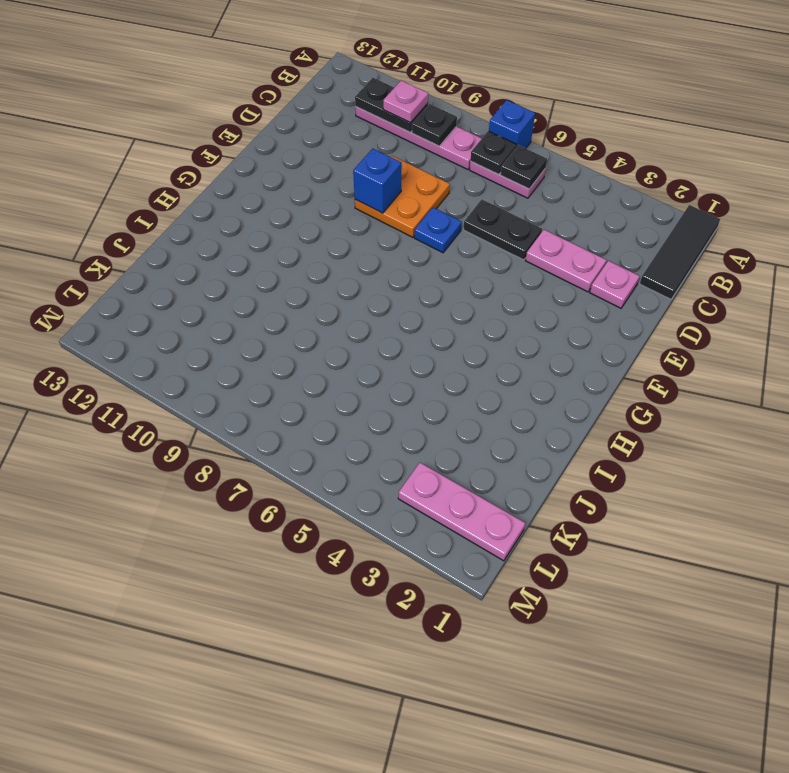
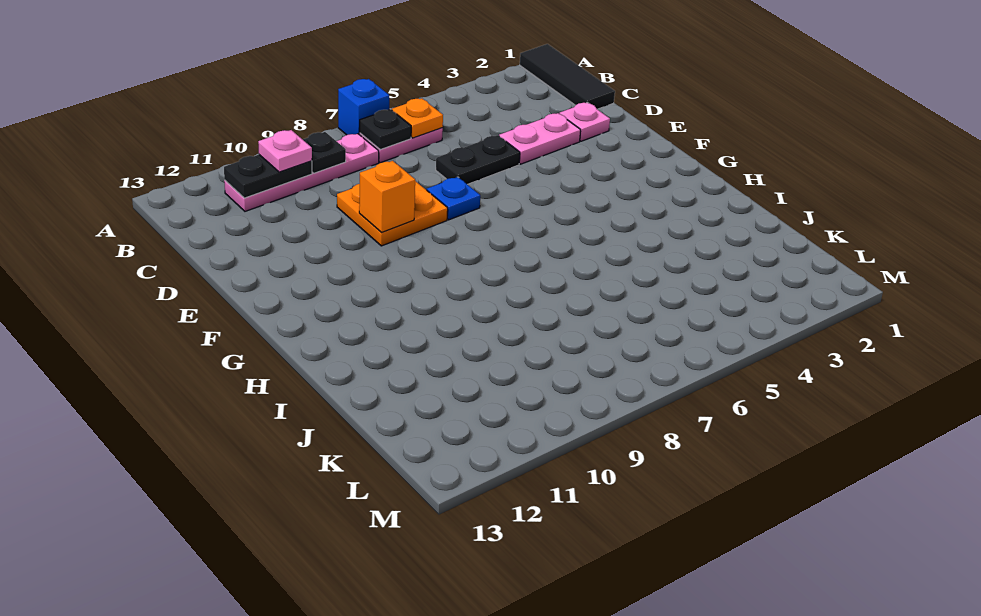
black plate B6 level 2 -> orange plate B6 level 2
blue brick E9 level 2 -> orange brick E9 level 2
pink plate L1:L3 level 1 -> none

